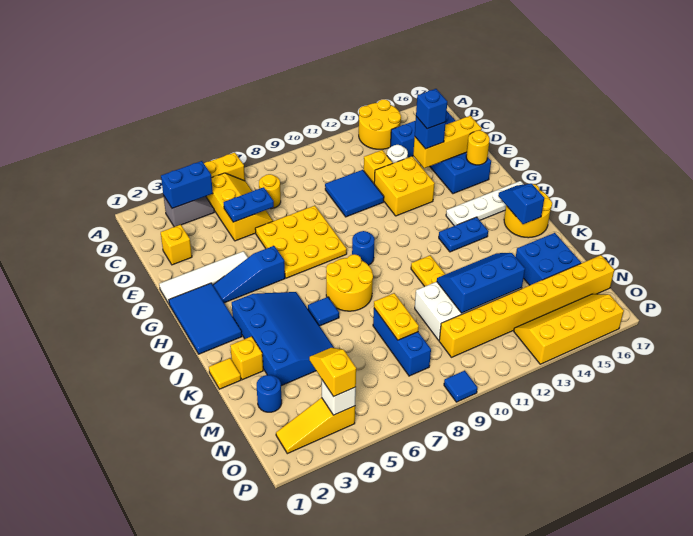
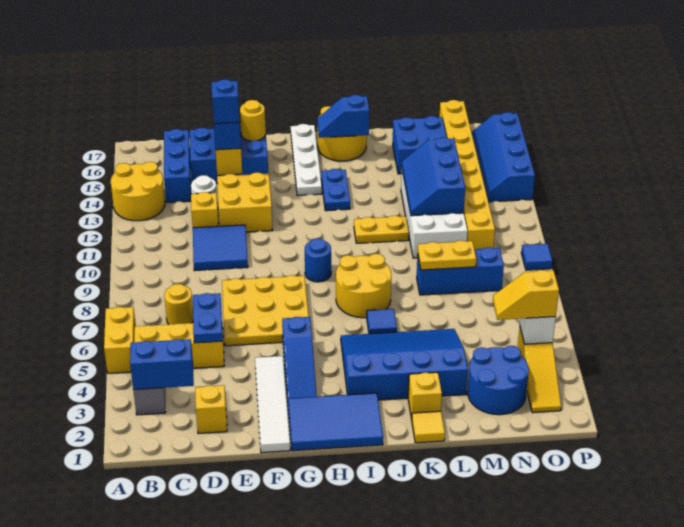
blue brick B3:B4 level 2 -> blue brick B3:C3 level 2
blue round brick M2 level 1 -> blue round brick M2:N3 level 1
yellow slope O13:P16 level 1 top P -> blue slope O13:P16 level 1 top P

